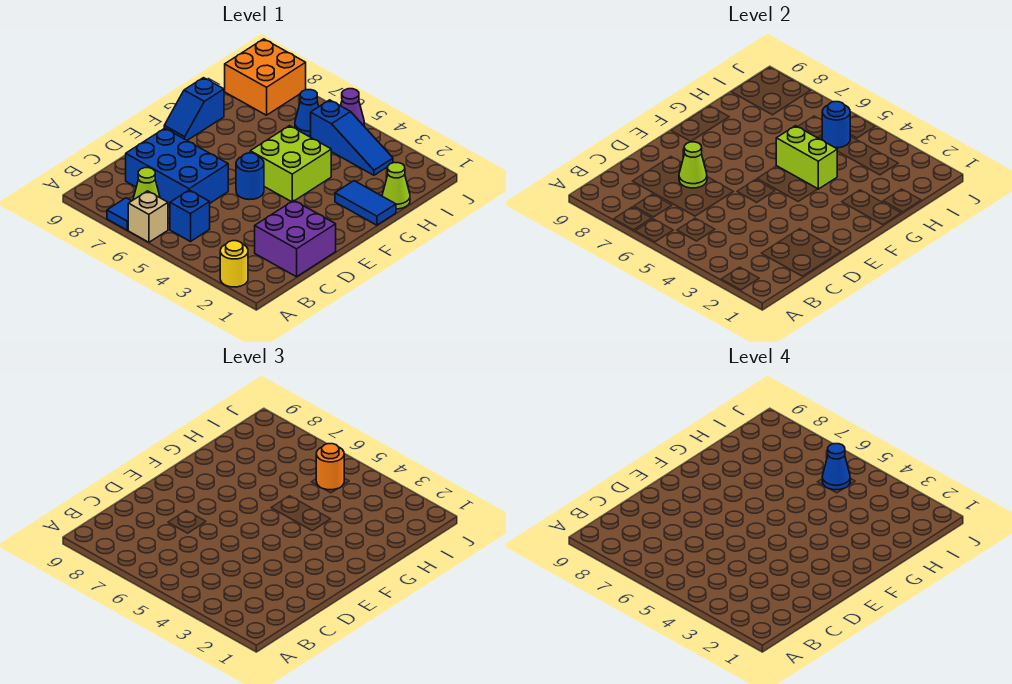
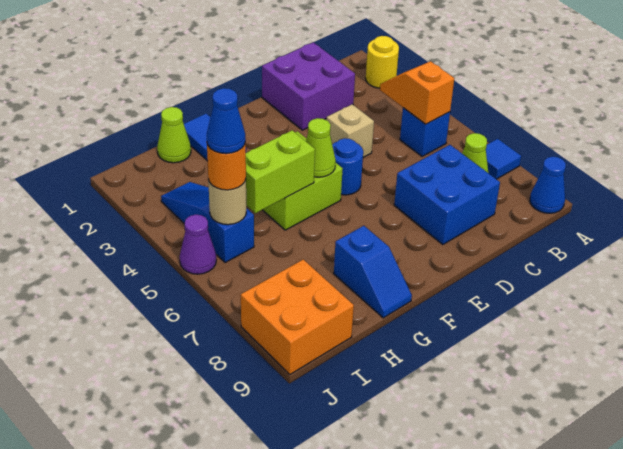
tan brick A6 level 1 -> tan brick D4 level 1
none -> orange slope B4:B5 level 2 top 5
blue brick C6:D8 level 1 -> blue brick C7:D8 level 1
lime cone D7 level 2 -> lime cone F5 level 2
blue slope F9:G9 level 1 top G -> blue slope G8:G9 level 1 top 8
lime brick G4:G5 level 2 -> lime brick G5:H5 level 2
blue round brick I5 level 2 -> tan round brick I5 level 2
blue cone I6 level 1 -> blue cone A9 level 1

